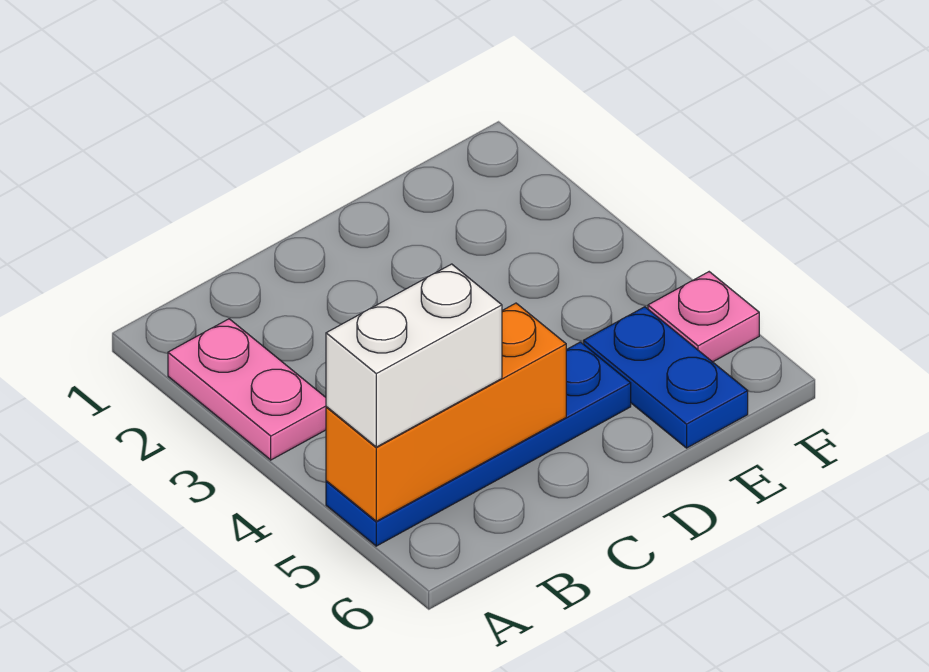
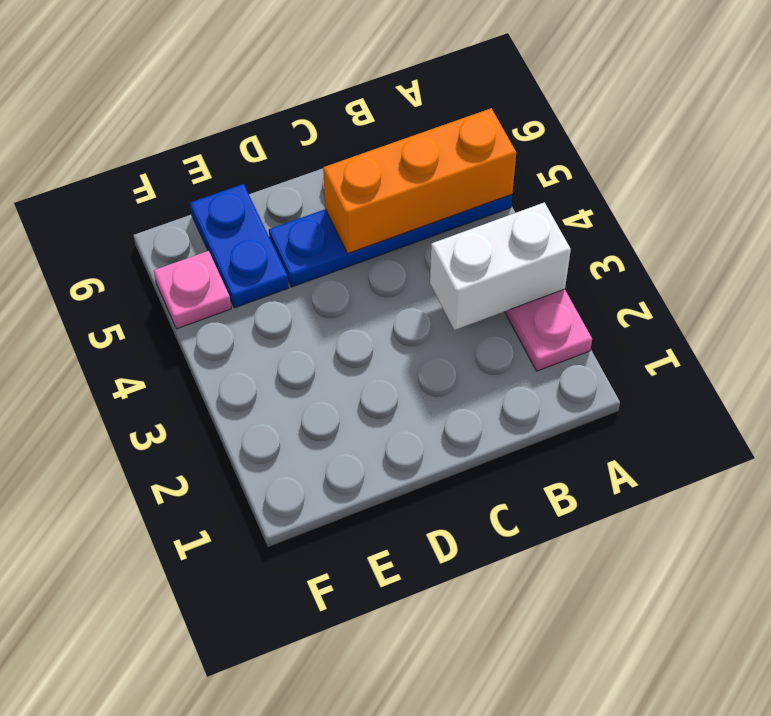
white brick A5:B5 level 3 -> white brick A3:B3 level 2

